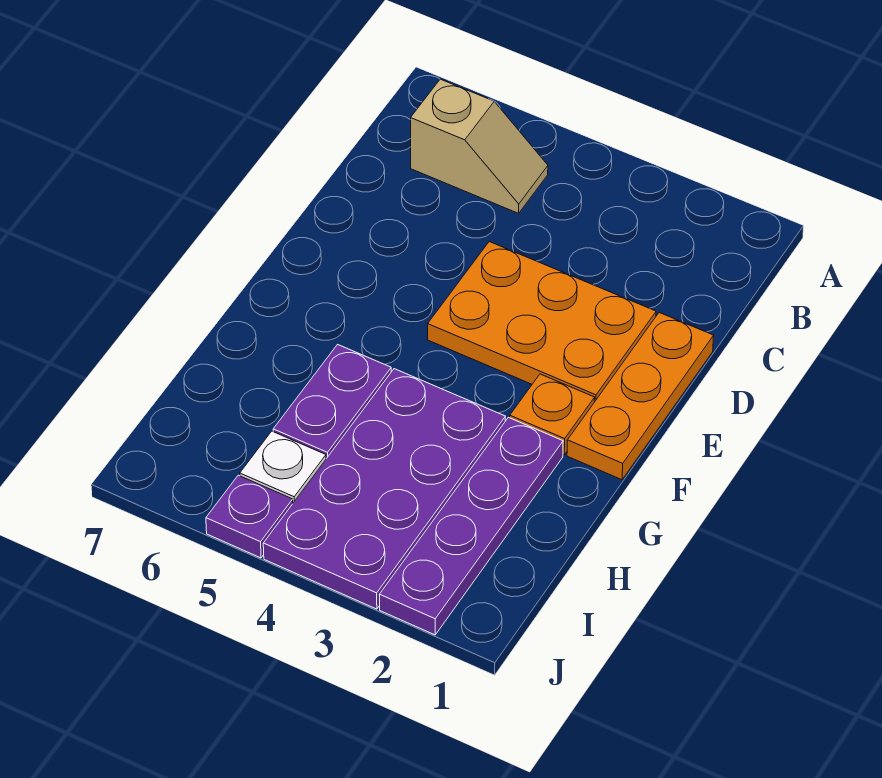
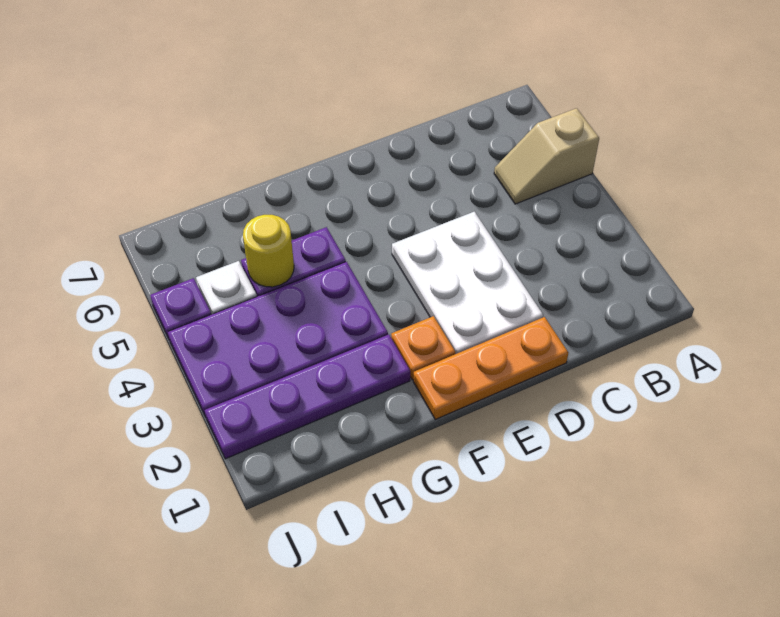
tan slope B5:B6 level 1 top 6 -> tan slope A5:B5 level 1 top A
orange plate D2:E4 level 1 -> white plate D2:E4 level 1
none -> yellow round brick H5 level 2

